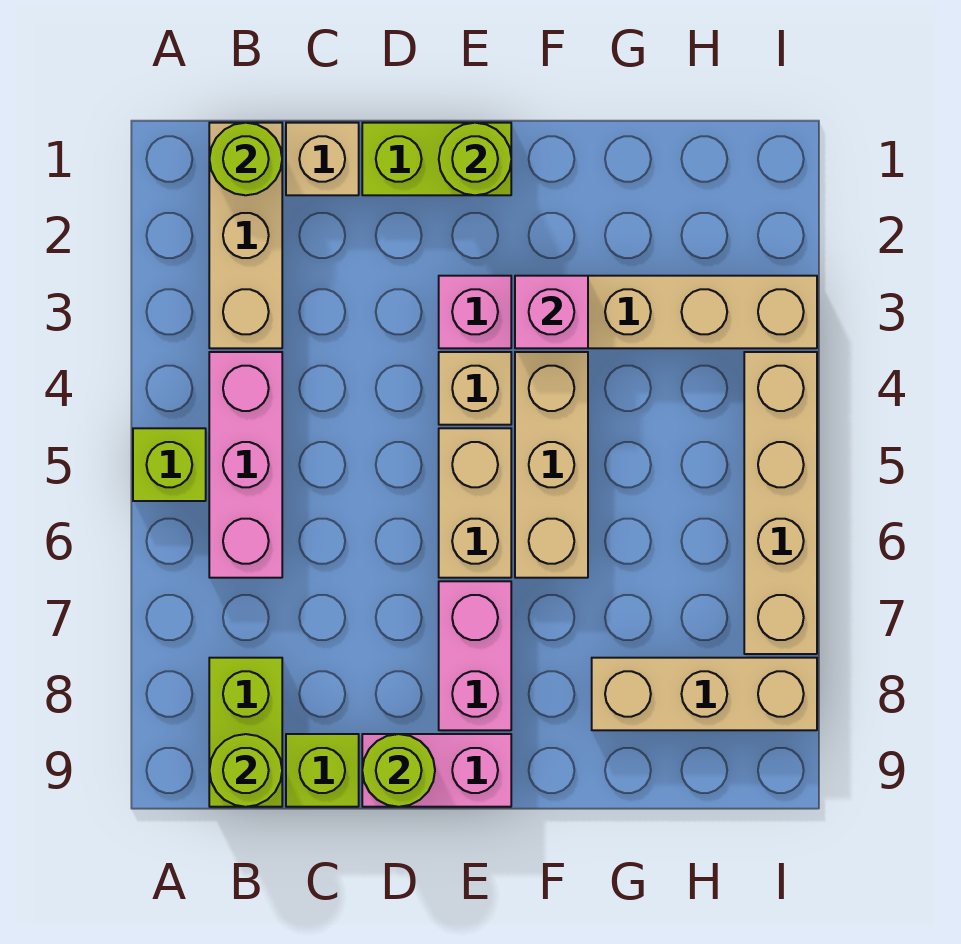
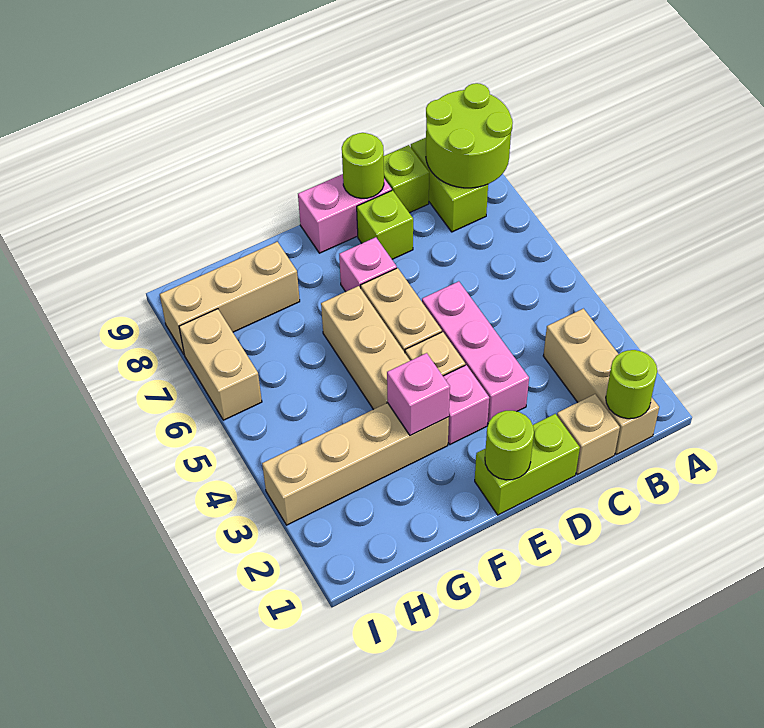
lime brick A5 level 1 -> lime brick D8 level 1
pink brick B4:B6 level 1 -> pink brick D3:D5 level 1
lime round brick B9 level 2 -> lime round brick A8:B9 level 2
pink brick E7:E8 level 1 -> pink brick E7 level 1
tan brick I4:I7 level 1 -> tan brick I6:I7 level 1

